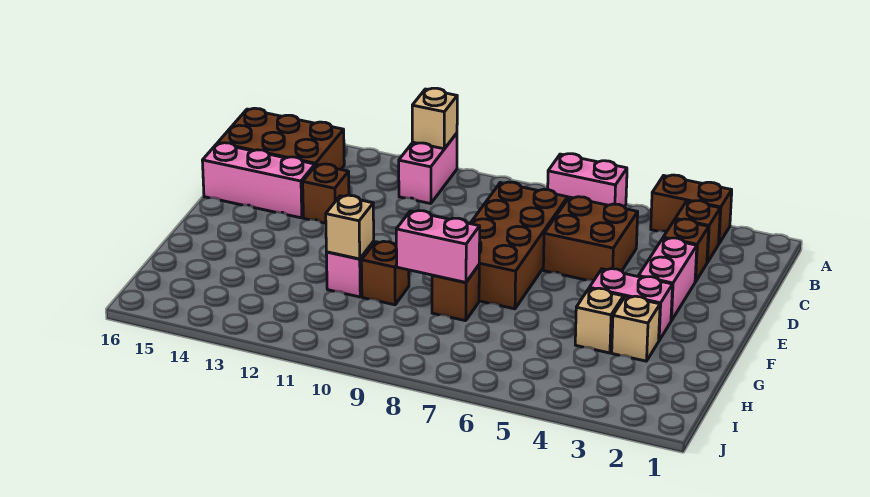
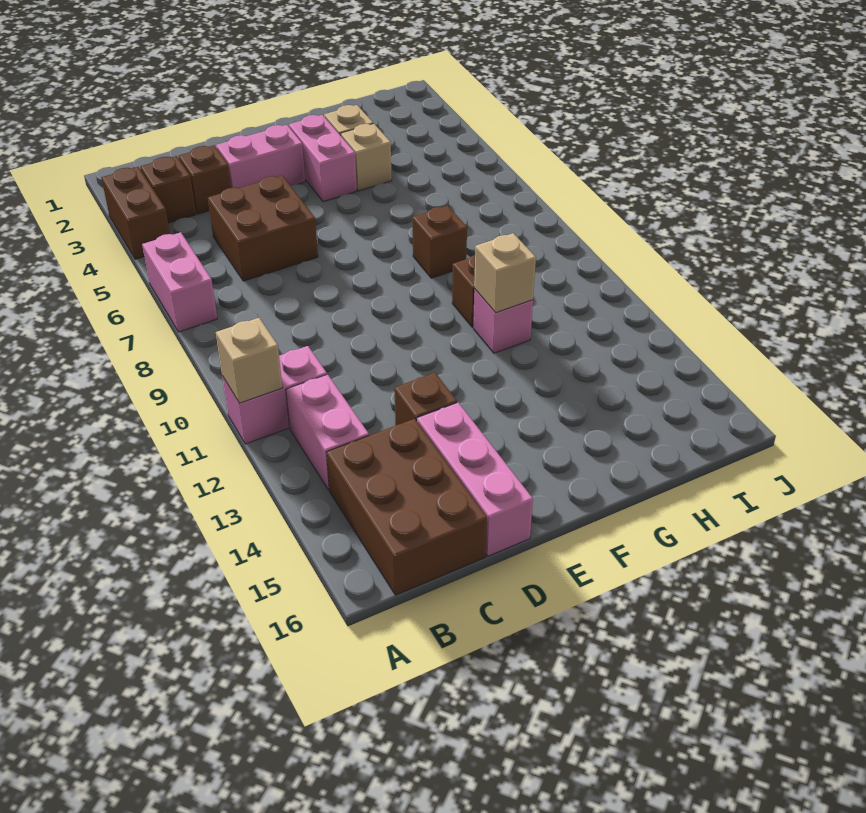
brown brick C7:F8 level 1 -> none
pink brick G8:G9 level 2 -> pink brick B12:B13 level 1

